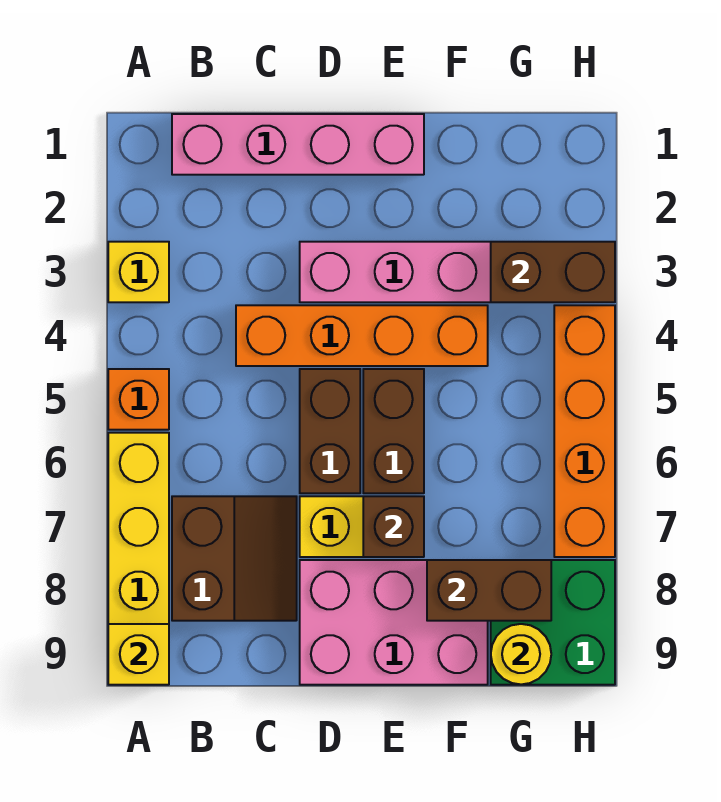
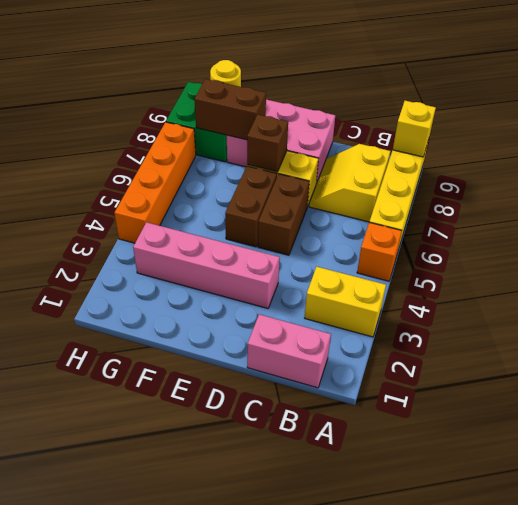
yellow brick A3 level 1 -> yellow brick A3:B3 level 1
pink brick B1:E1 level 1 -> pink brick B1:C1 level 1
brown slope B7:C8 level 1 top B -> yellow slope B7:C8 level 1 top B
orange brick C4:F4 level 1 -> none
brown brick G3:H3 level 2 -> none

